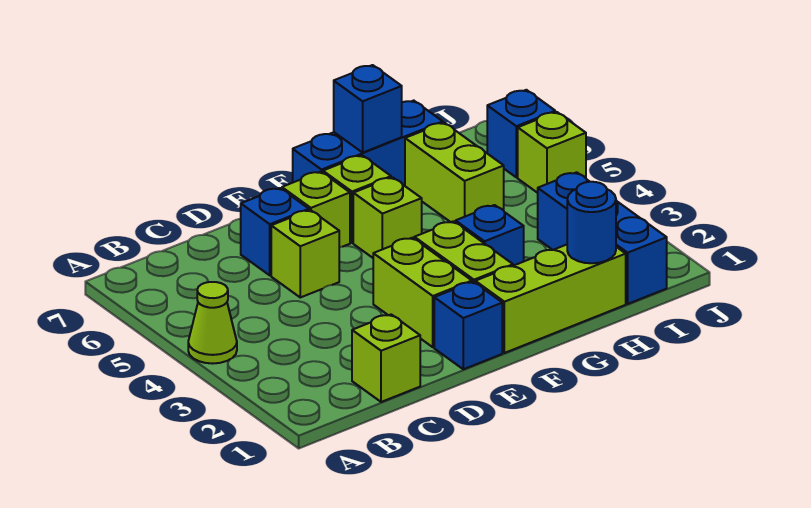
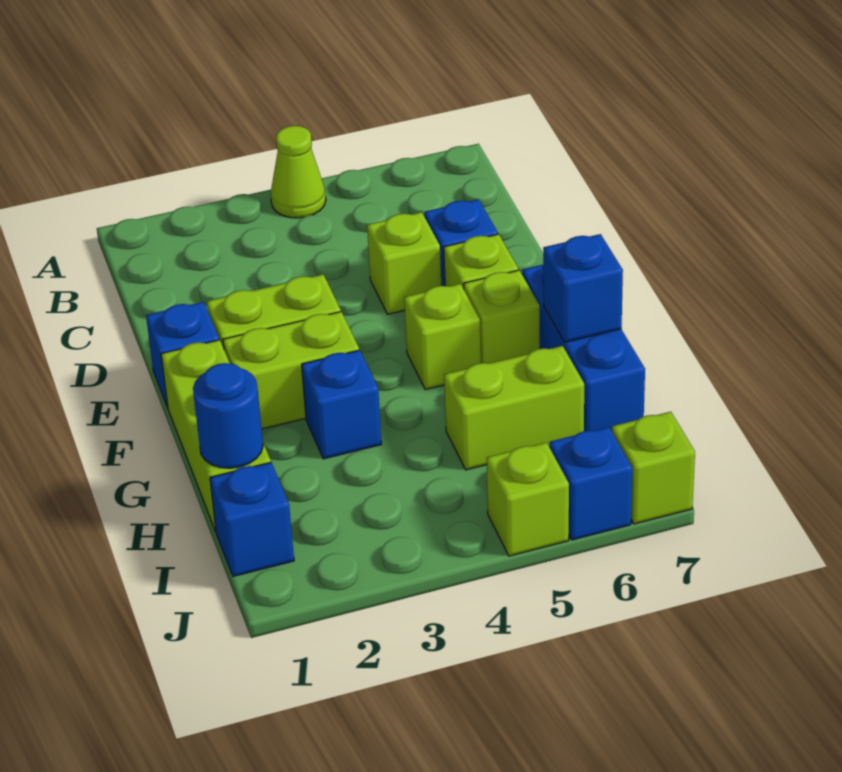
lime brick C1 level 1 -> lime brick J7 level 1
blue brick I1:I3 level 1 -> blue brick I1 level 1

